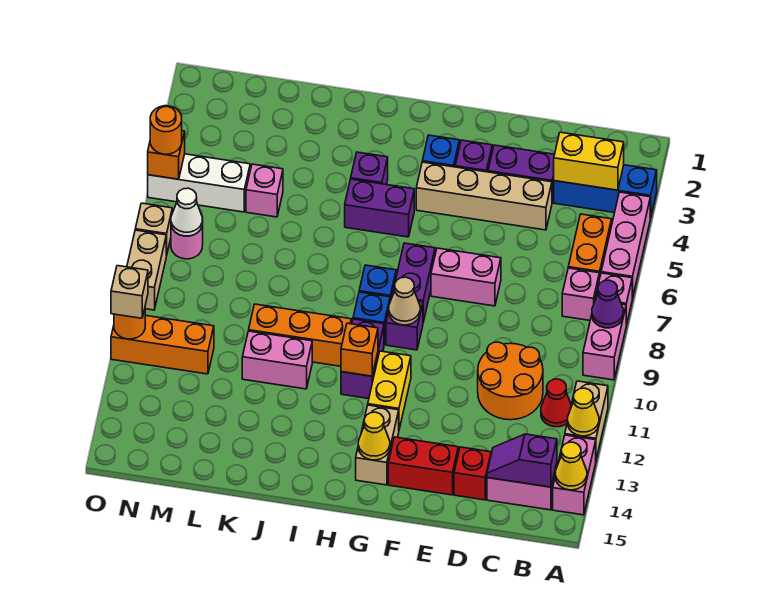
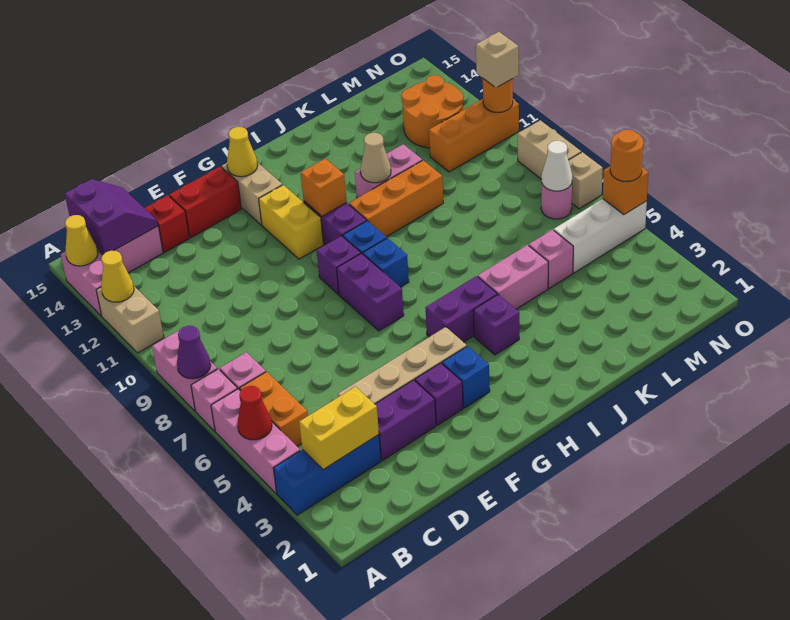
red cone B11 level 1 -> red cone A5 level 2
purple slope B14:C14 level 2 top B -> purple slope B14:C15 level 2 top B
orange round brick C10:D11 level 1 -> orange round brick M12:N13 level 1
pink brick E7:F7 level 1 -> pink brick J5:K5 level 1
tan cone G9 level 2 -> tan cone J11 level 2

